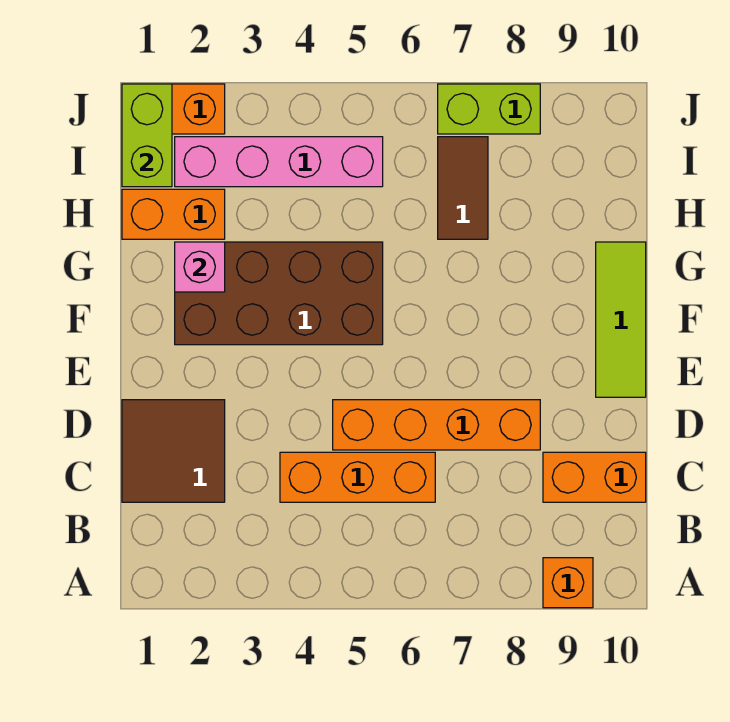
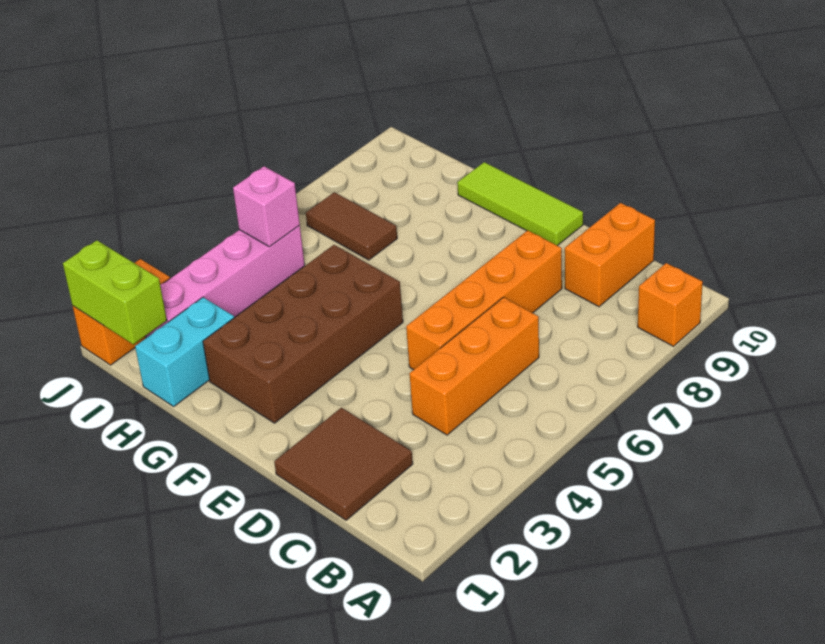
pink brick G2 level 2 -> pink brick I5 level 2
orange brick H1:H2 level 1 -> cyan brick H1:H2 level 1
lime brick J7:J8 level 1 -> none

